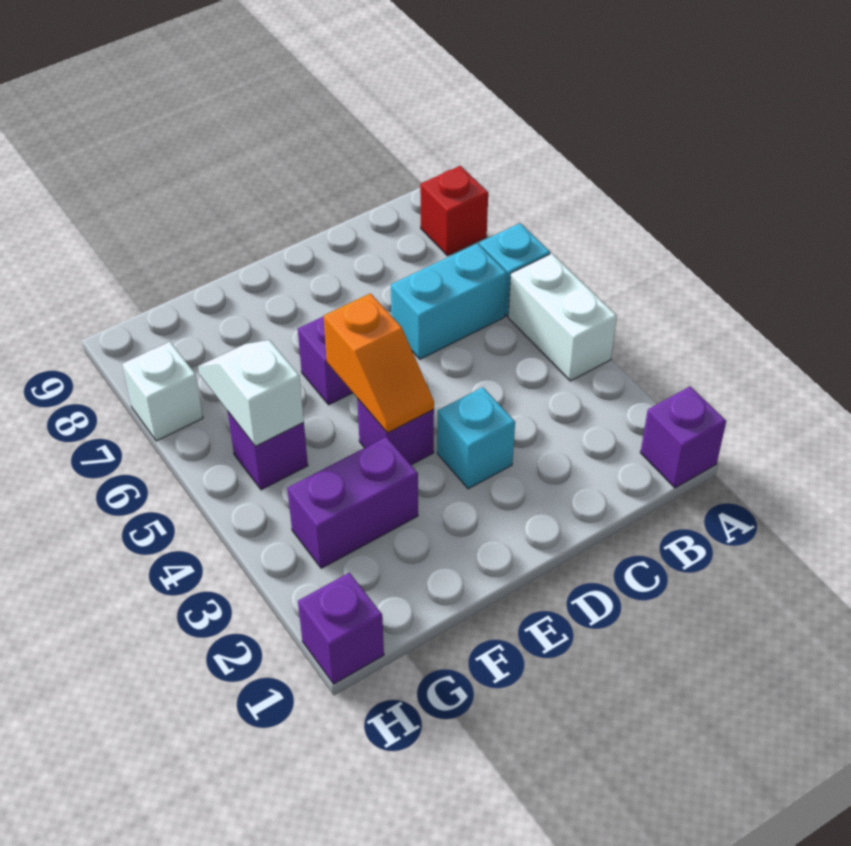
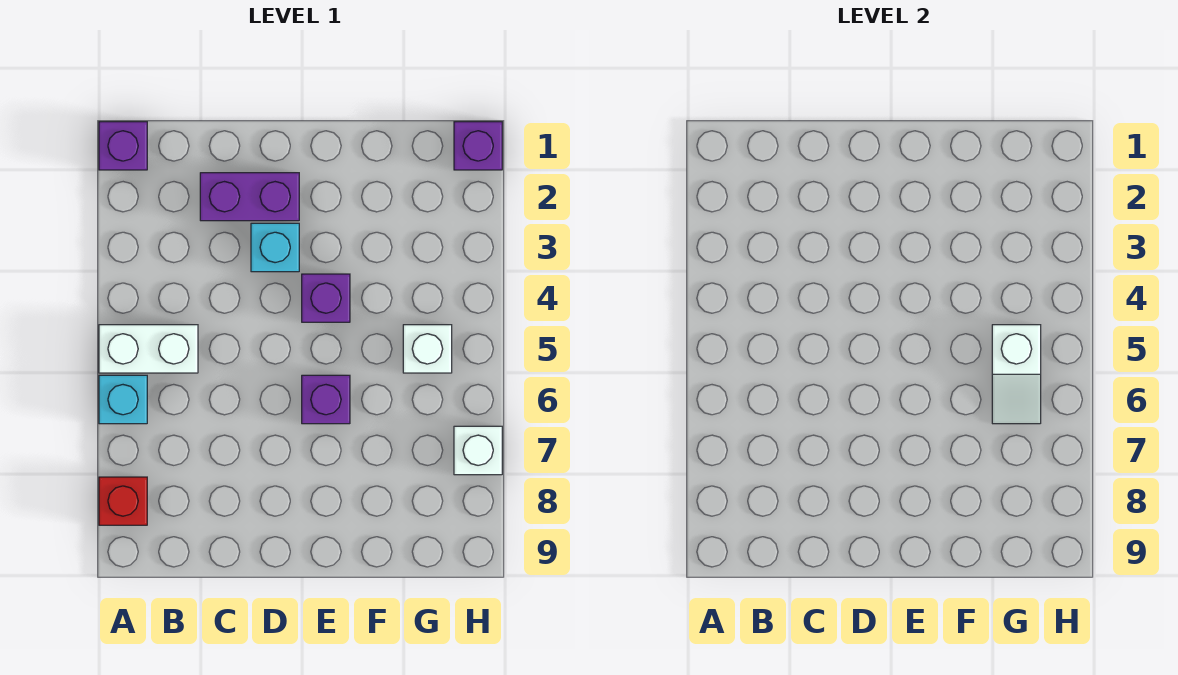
white brick A4:A5 level 1 -> white brick A5:B5 level 1
cyan brick B6:C6 level 1 -> none
orange slope E4:E5 level 2 top 5 -> none
purple brick F3:G3 level 1 -> purple brick C2:D2 level 1
purple brick G5 level 1 -> white brick G5 level 1

